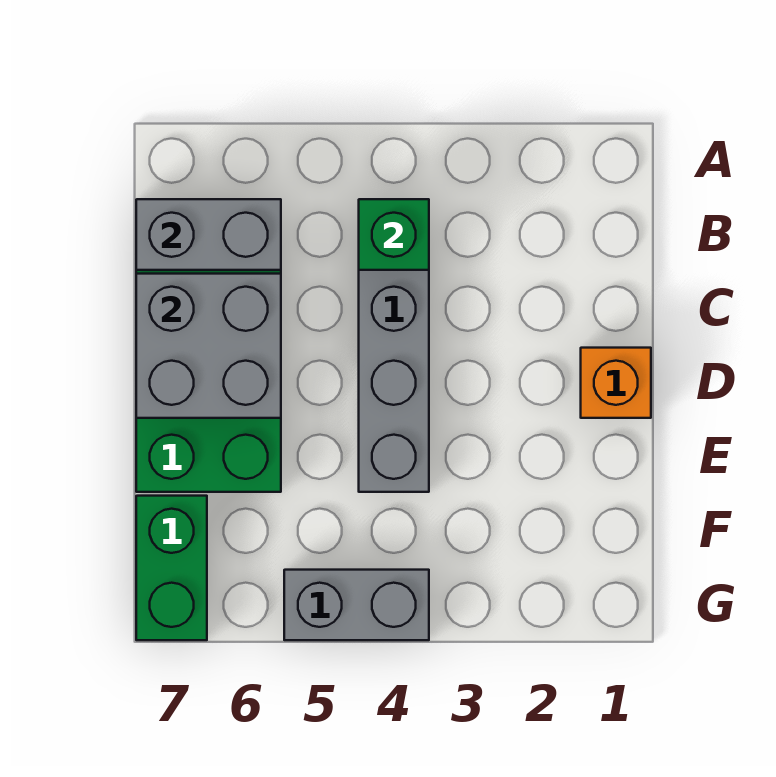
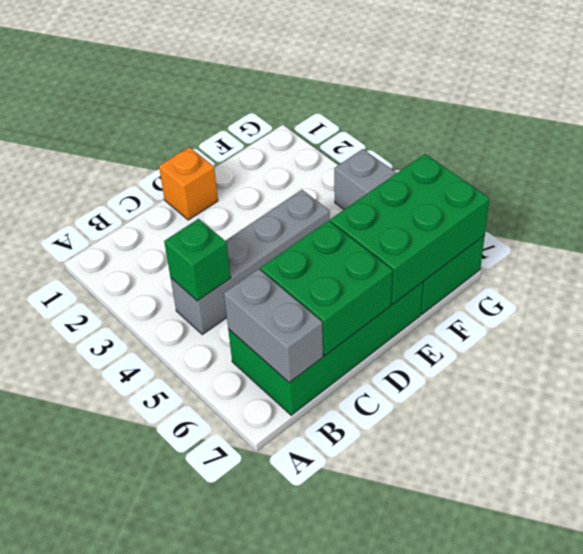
grey brick C6:D7 level 2 -> green brick C6:D7 level 2
none -> green brick E6:G7 level 2

